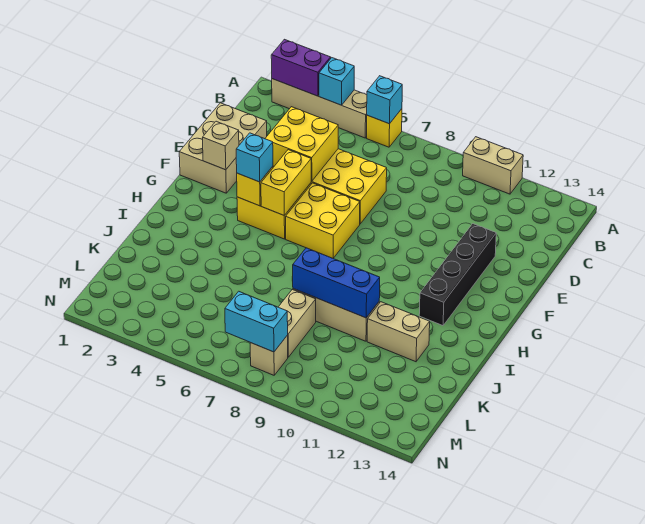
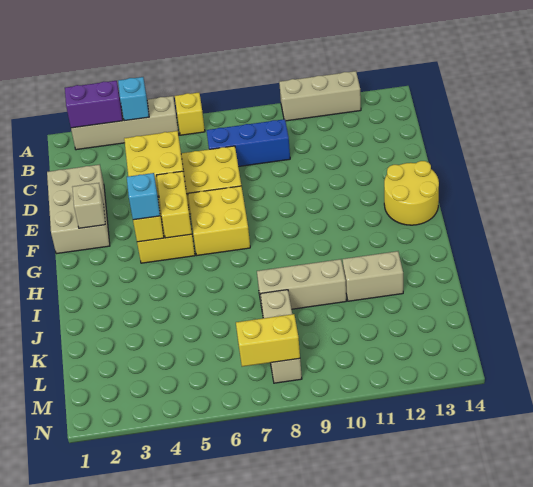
cyan brick A6 level 2 -> none
tan brick A10:A11 level 1 -> tan brick A10:A12 level 1
black brick E12:H12 level 1 -> none
none -> yellow round brick F13:G14 level 1
blue brick J8:J10 level 2 -> blue brick C7:C9 level 1
cyan brick M7:M8 level 2 -> yellow brick M7:M8 level 2

